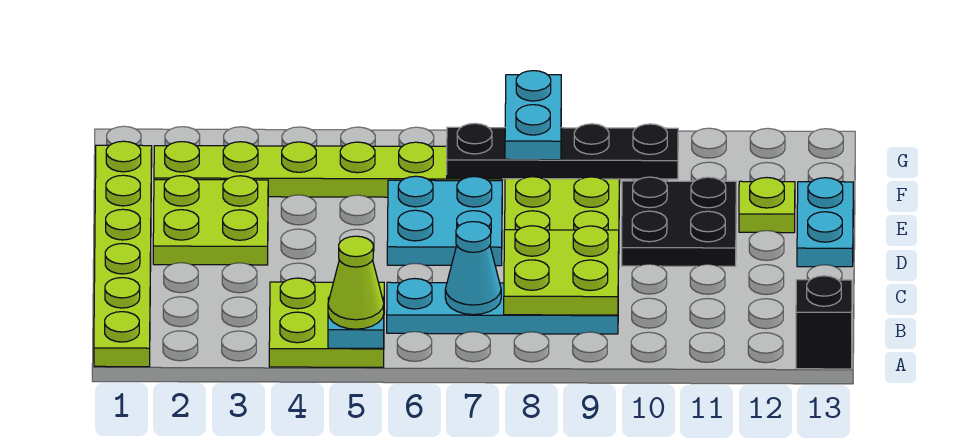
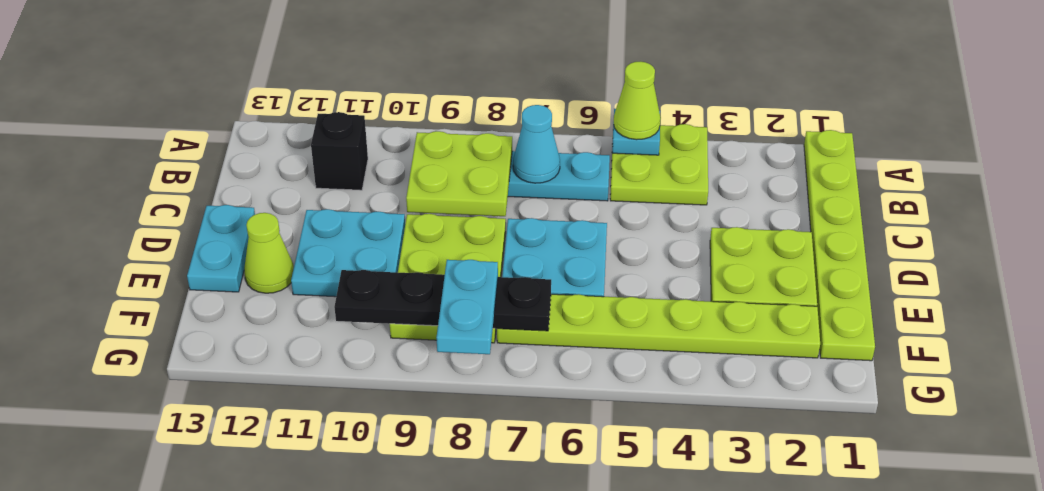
black brick A13 level 1 -> black brick B11 level 1
black plate D10:E11 level 1 -> cyan plate D10:E11 level 1
lime plate E12 level 1 -> lime cone E12 level 1

